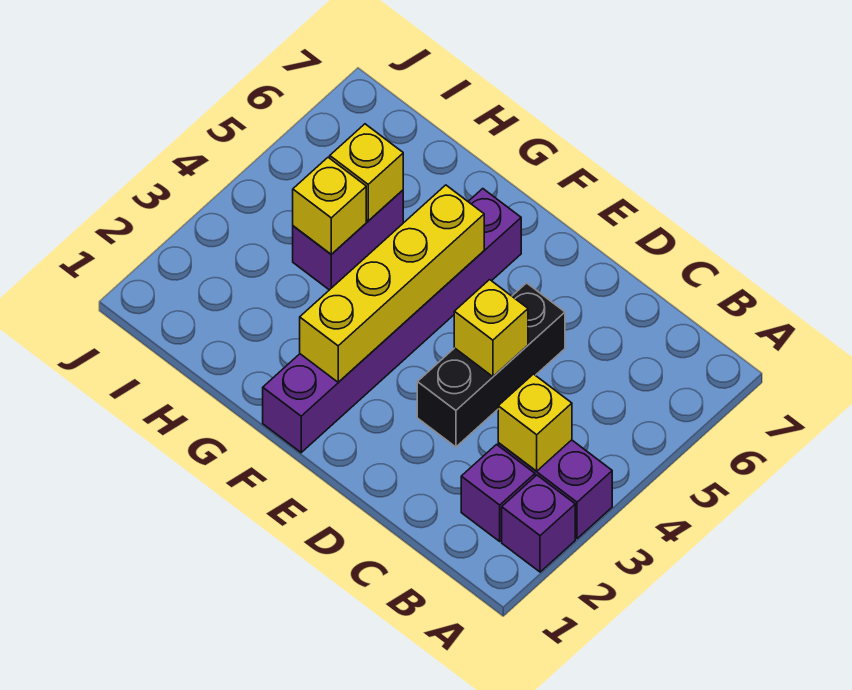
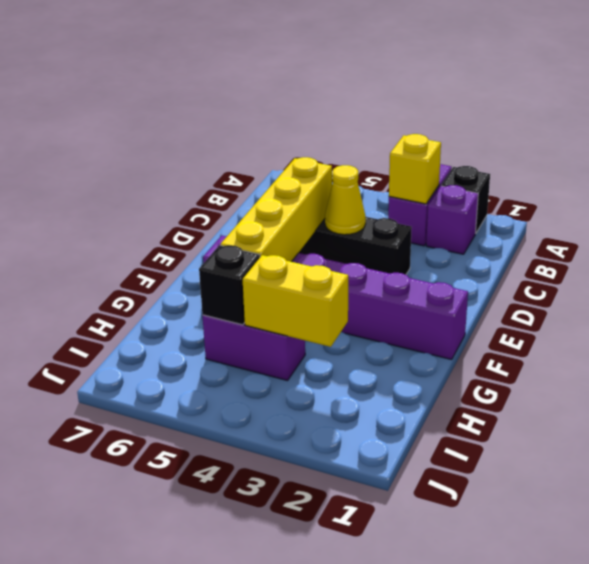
purple brick A2 level 1 -> black brick A2 level 1
yellow brick D4 level 2 -> yellow cone D4 level 2
yellow brick F2:F5 level 2 -> yellow brick D5:G5 level 2
yellow brick H4 level 2 -> yellow brick H3:H4 level 2
yellow brick H5 level 2 -> black brick H5 level 2

